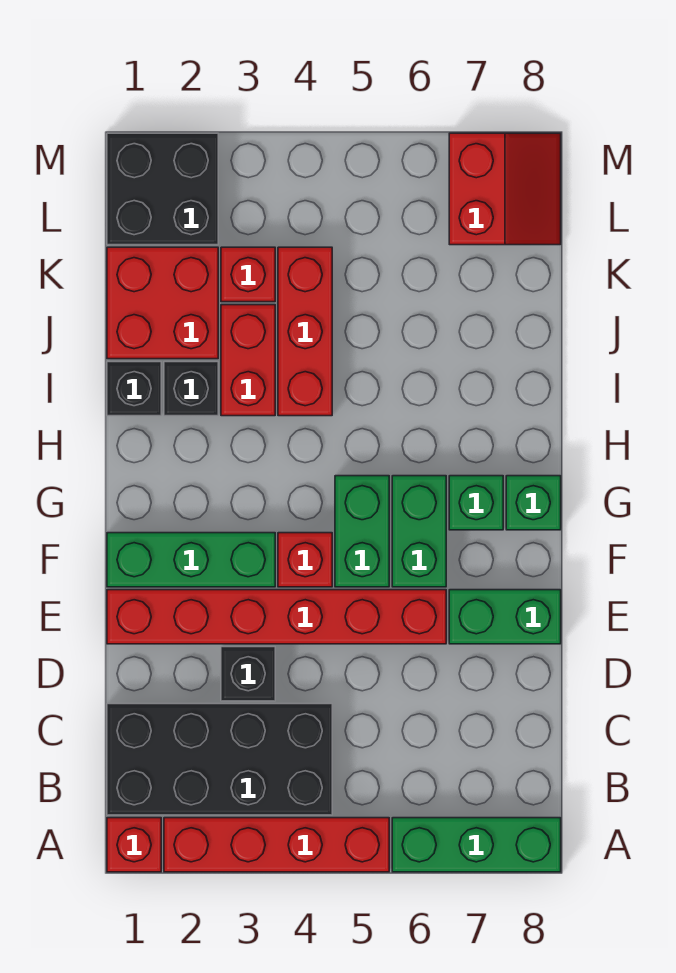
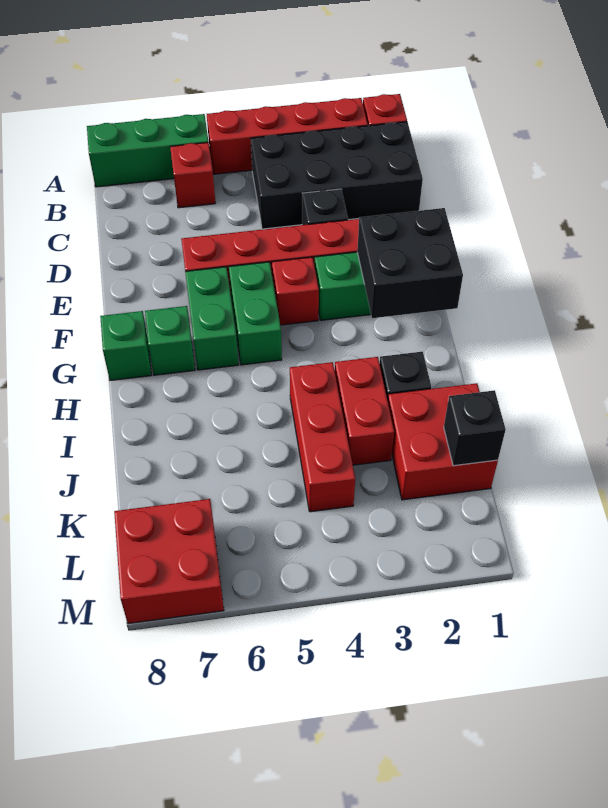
green brick E7:E8 level 1 -> none
black brick I1 level 1 -> black brick K1 level 2
red brick K3 level 1 -> red brick B6 level 1
black brick L1:M2 level 1 -> black brick F1:G2 level 2
red slope L7:M8 level 1 top 7 -> red brick L7:M8 level 1

